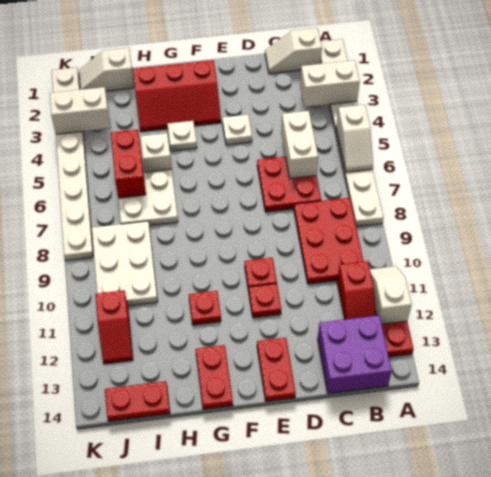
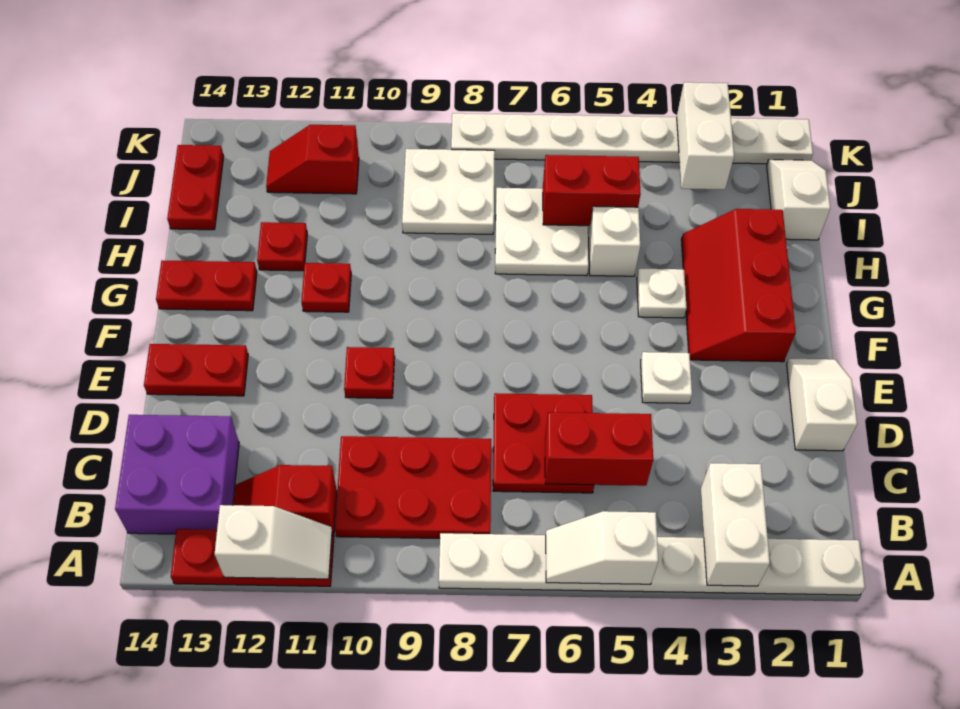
white slope B1:C1 level 1 top B -> white slope D1:E1 level 1 top D
white brick C5:C6 level 2 -> red brick C5:C6 level 2
red plate E11 level 1 -> red plate H12 level 1
white plate I8:J10 level 1 -> white plate I8:J9 level 1

